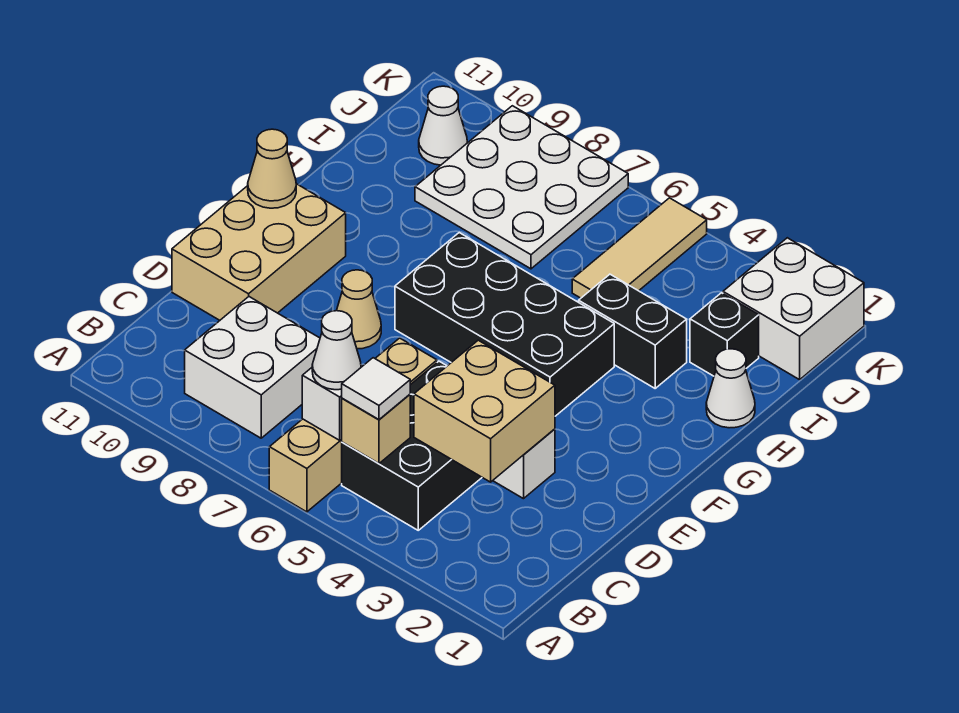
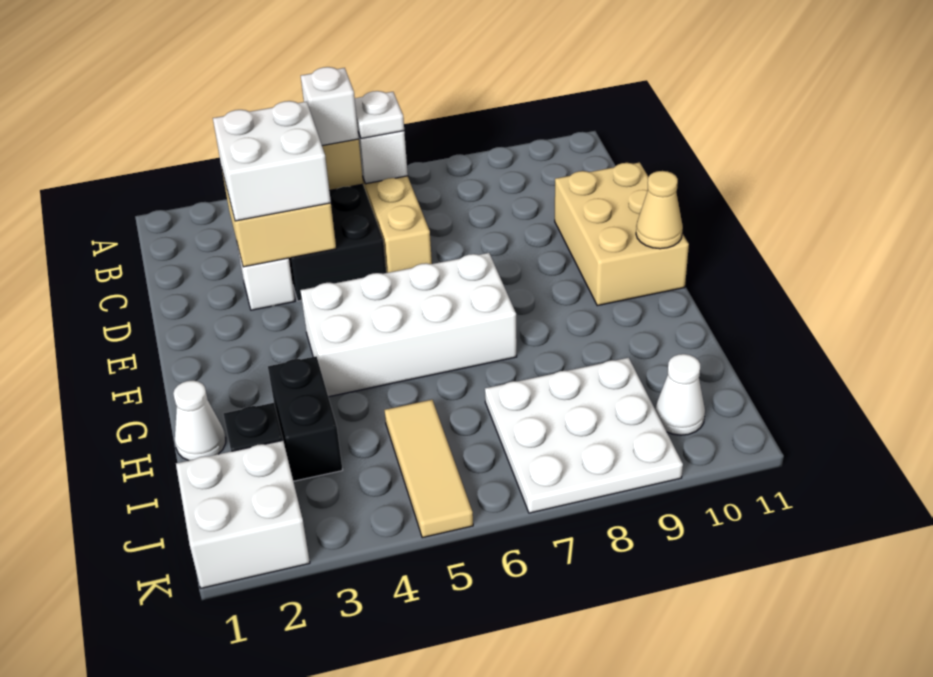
white tile B5 level 3 -> white brick B5 level 3
white cone B6 level 3 -> white plate B6 level 3
white brick B8:C9 level 1 -> white brick C3:D4 level 3
tan cone E8 level 1 -> none
black brick F4:G7 level 1 -> white brick F4:G7 level 1
black brick H3:H4 level 1 -> black brick H3:I3 level 1

